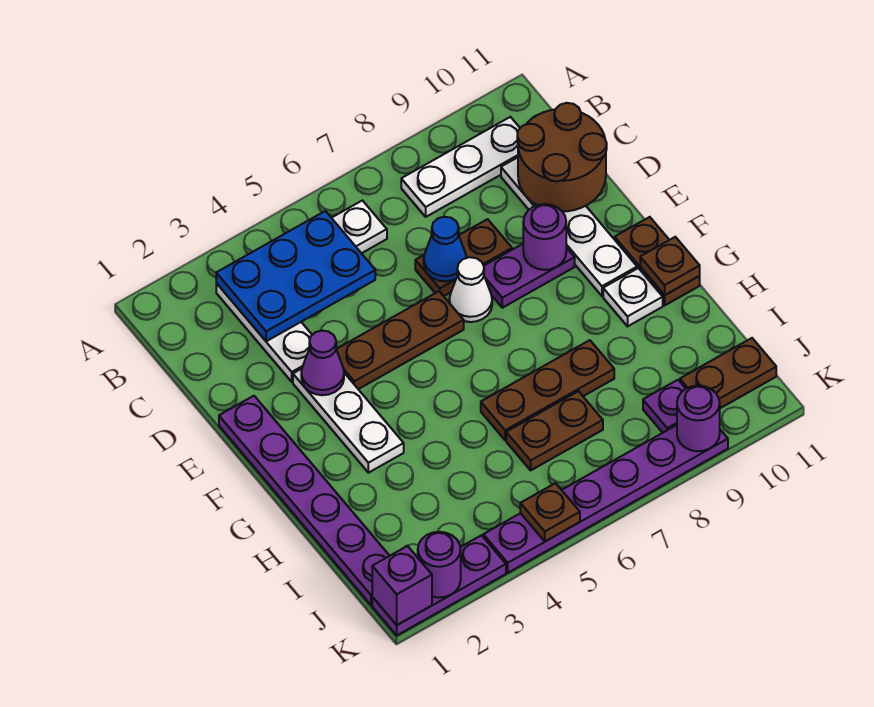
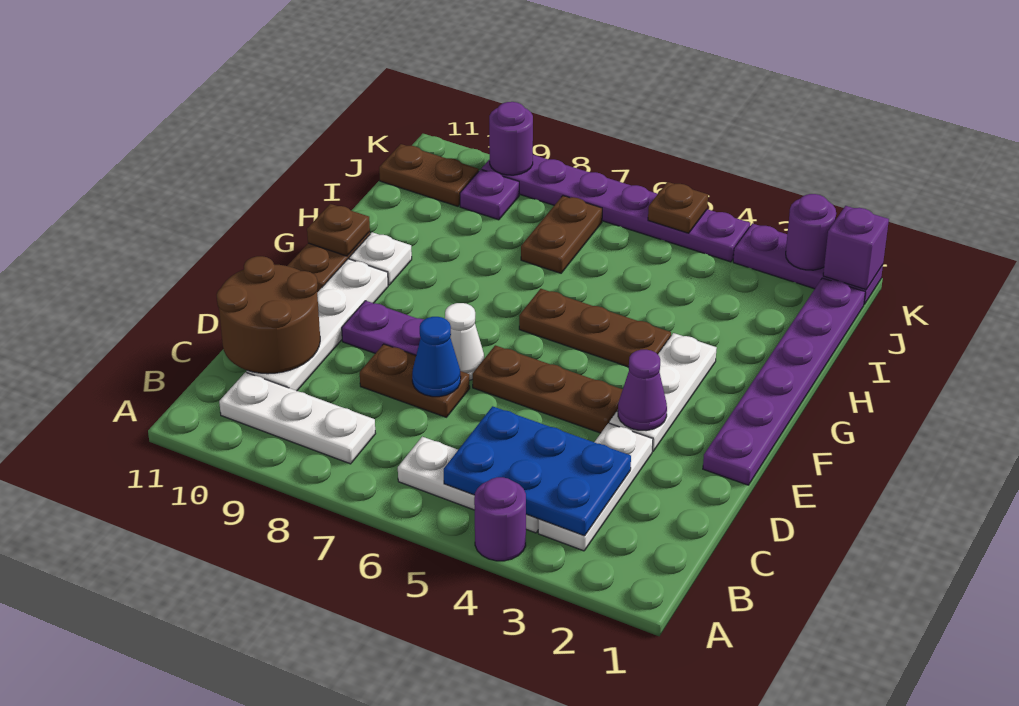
purple round brick E9 level 2 -> purple round brick A4 level 1
brown plate H6:H8 level 1 -> brown plate G4:G6 level 1
brown plate I6:I7 level 1 -> brown plate I7:J7 level 1

